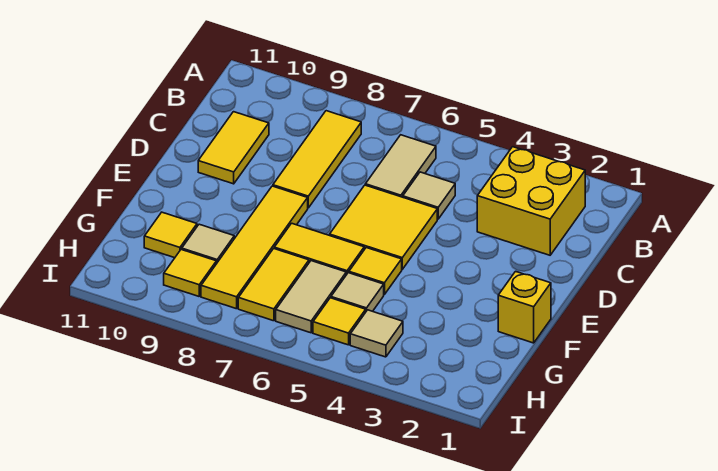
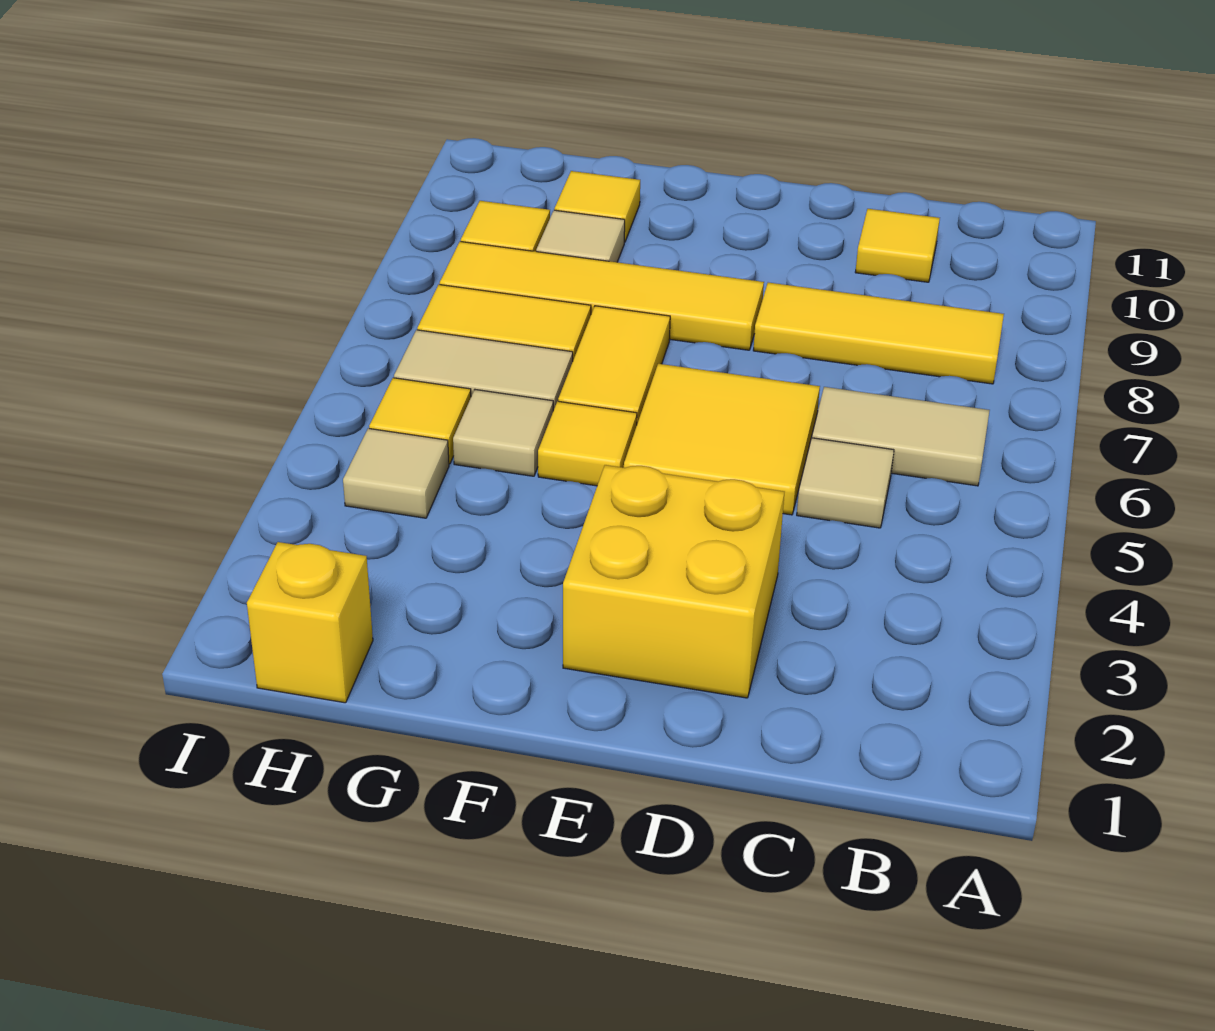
yellow brick B2:C3 level 1 -> yellow brick D2:E3 level 1
yellow tile C10:D10 level 1 -> yellow tile C10 level 1
yellow brick F1 level 1 -> yellow brick H1 level 1

